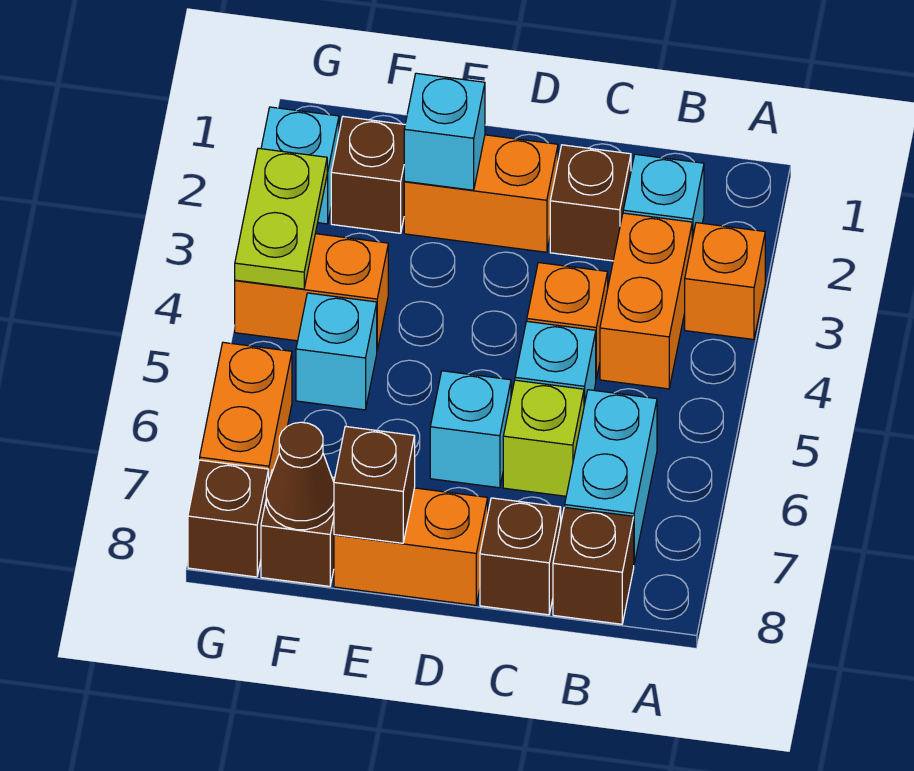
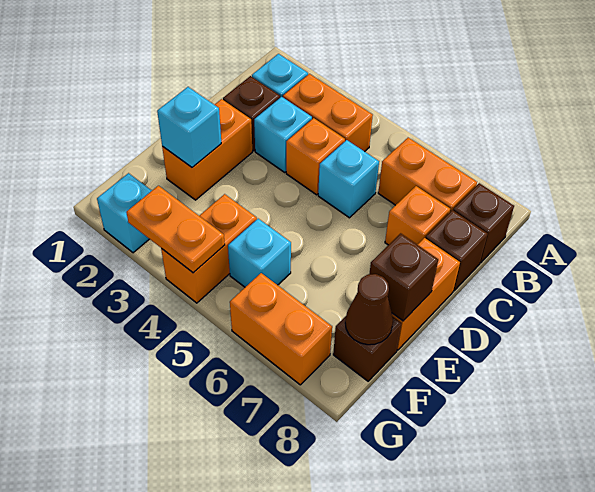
orange brick A3 level 1 -> orange brick C7 level 1
cyan brick B6:B7 level 1 -> orange brick B6:B7 level 1
lime brick C6 level 1 -> none
cyan brick D6 level 1 -> cyan brick C3 level 1
brown brick F2 level 1 -> none
lime plate G3:G4 level 2 -> orange plate G3:G4 level 2
brown brick G8 level 1 -> none

